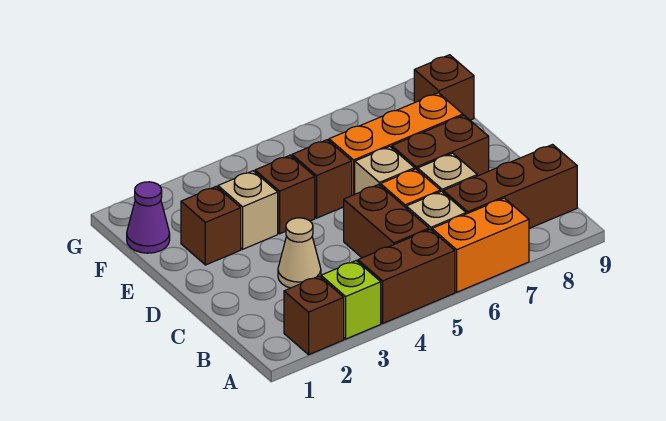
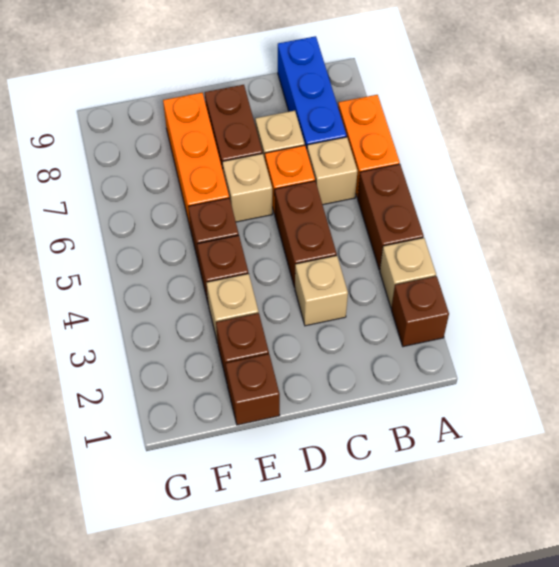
lime brick A3 level 1 -> tan brick A3 level 1
brown brick B5:C5 level 1 -> brown brick C4:C5 level 1
brown brick B7:B9 level 1 -> blue brick B7:B9 level 1
tan cone C3 level 1 -> tan brick C3 level 1
purple cone F1 level 1 -> none
brown brick F9 level 1 -> brown brick E1 level 1

